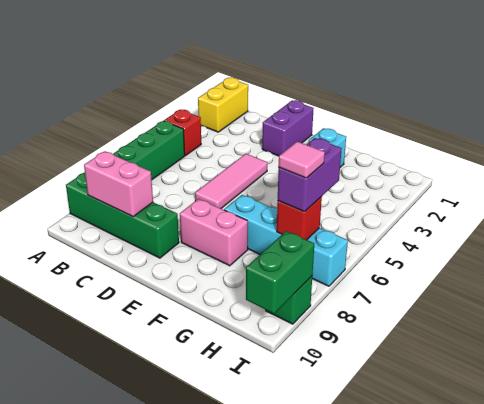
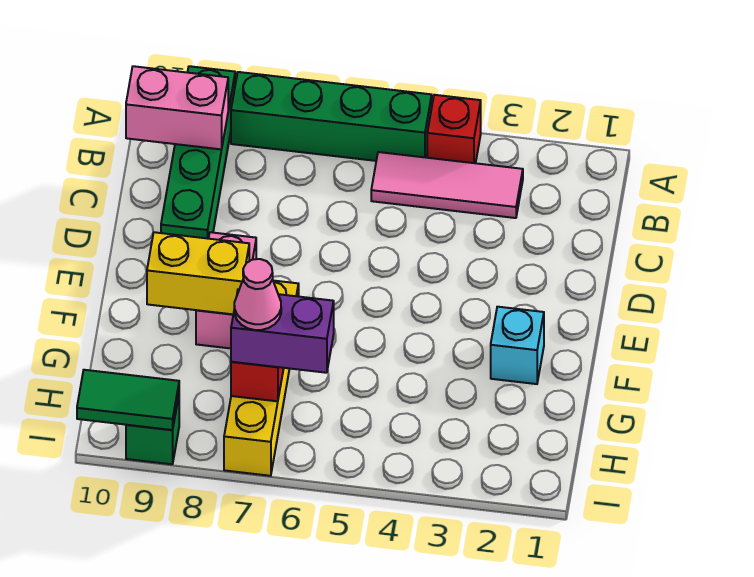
yellow brick A1:A2 level 1 -> yellow brick F8:F9 level 2
pink brick B9:C9 level 2 -> pink brick B9:B10 level 2
purple brick D1:D2 level 1 -> none
pink tile D4:D6 level 1 -> pink tile B3:B5 level 1
cyan brick F7:I7 level 1 -> yellow brick F7:I7 level 1
pink tile H7 level 4 -> pink cone H7 level 4
green brick I9:I10 level 2 -> green tile I9:I10 level 2

